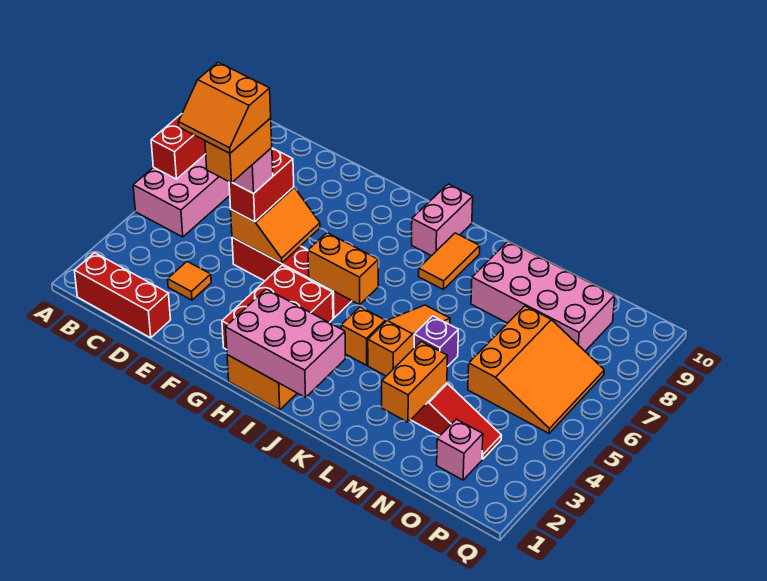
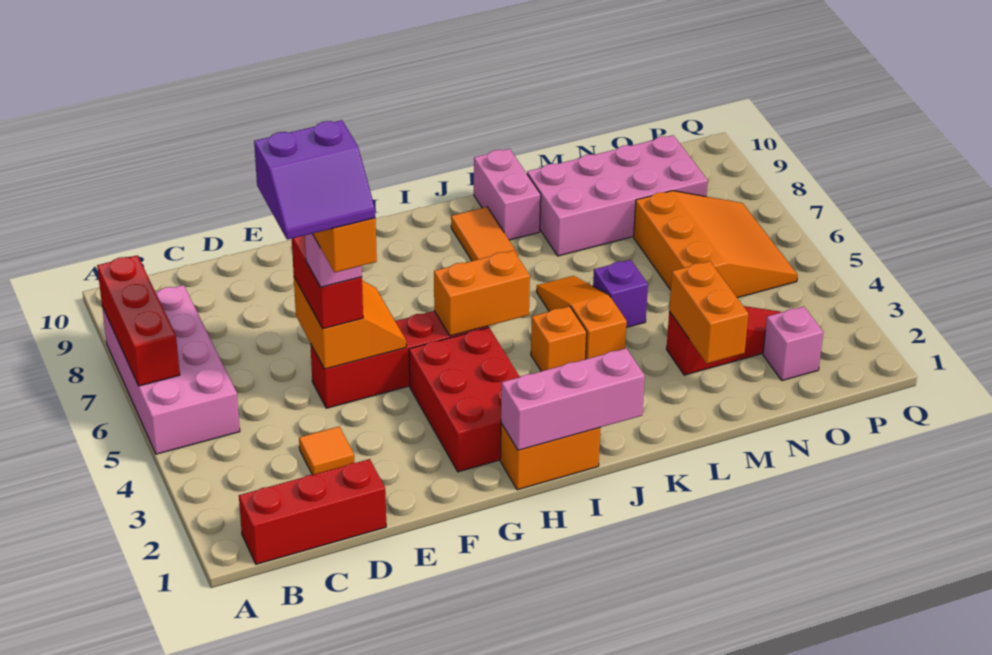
orange slope D4:E5 level 6 top 5 -> purple slope D4:E5 level 6 top 5
pink brick H1:J2 level 2 -> pink brick H1:J1 level 2
pink brick I9:I10 level 1 -> pink brick K9:K10 level 1

